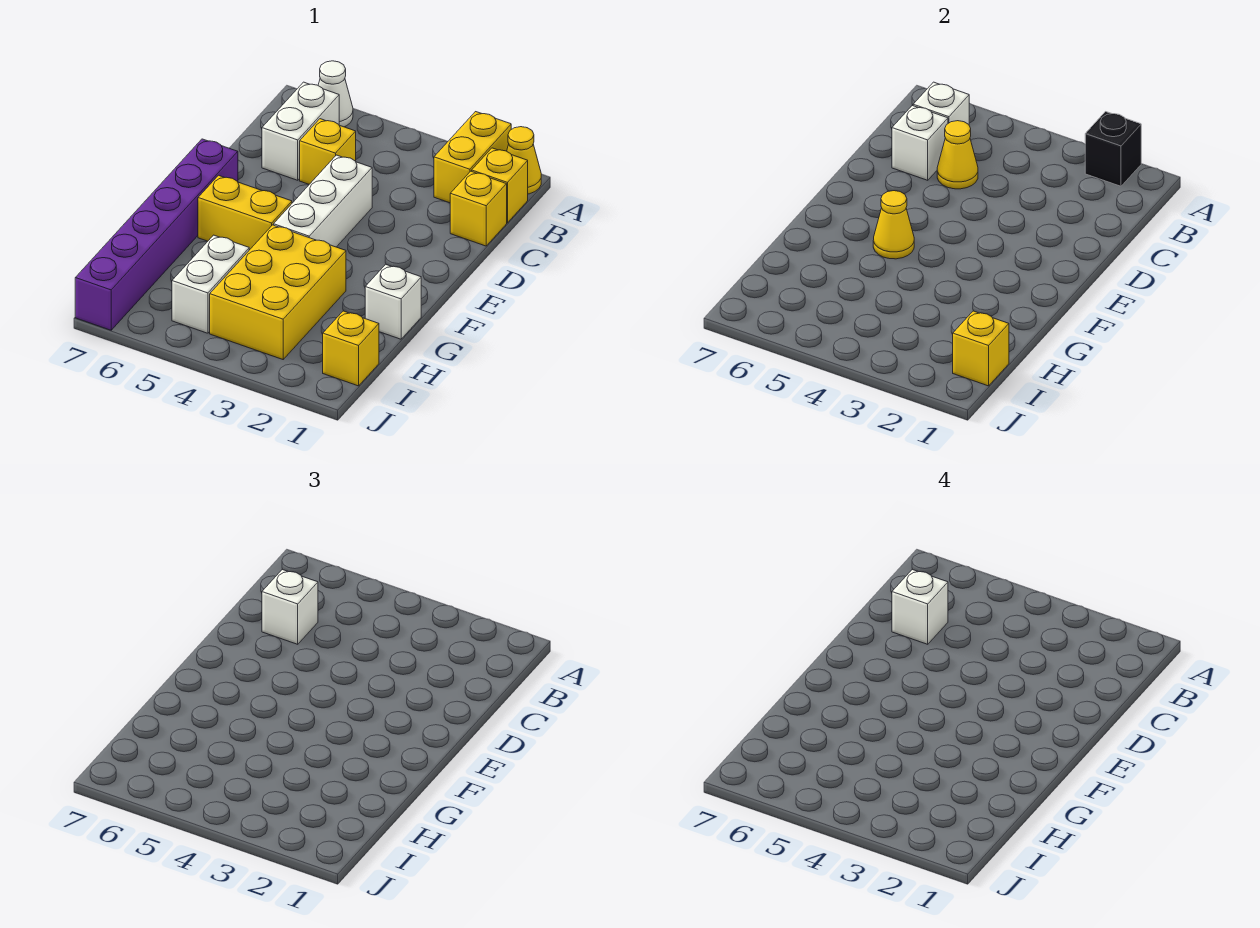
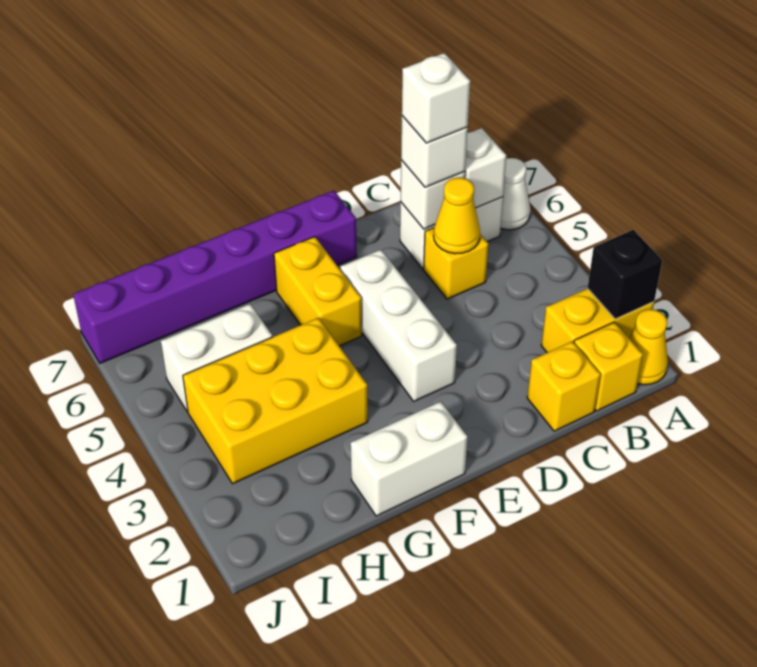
white brick D4:F4 level 1 -> white brick E3:E5 level 1
yellow cone F5 level 2 -> none
white brick G1 level 1 -> white brick F1:G1 level 1
yellow brick I1 level 1 -> none
yellow brick I1 level 2 -> none

